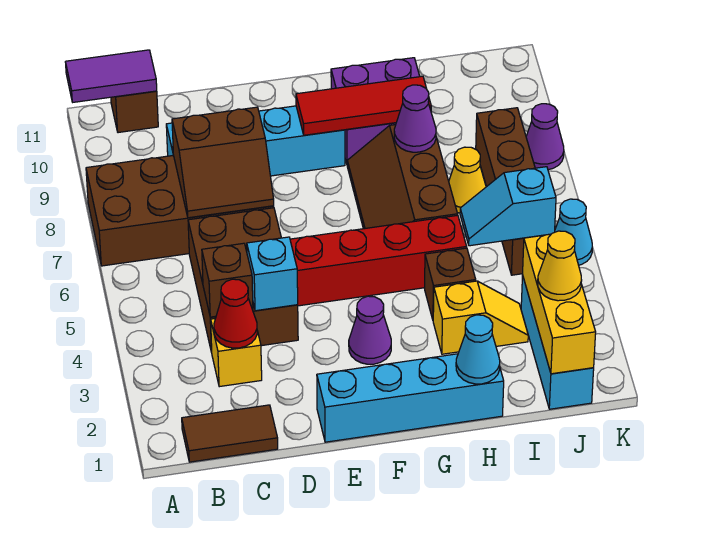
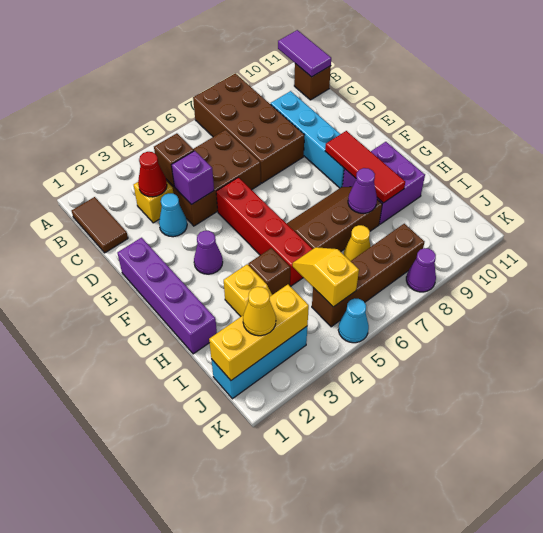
brown slope C7:D8 level 2 top 8 -> none
cyan brick D4 level 2 -> purple brick D4 level 2
cyan brick E1:H1 level 1 -> purple brick E1:H1 level 1
cyan cone H1 level 2 -> cyan cone D3 level 1
cyan slope I5:J5 level 2 top J -> yellow slope I5:J5 level 2 top J

